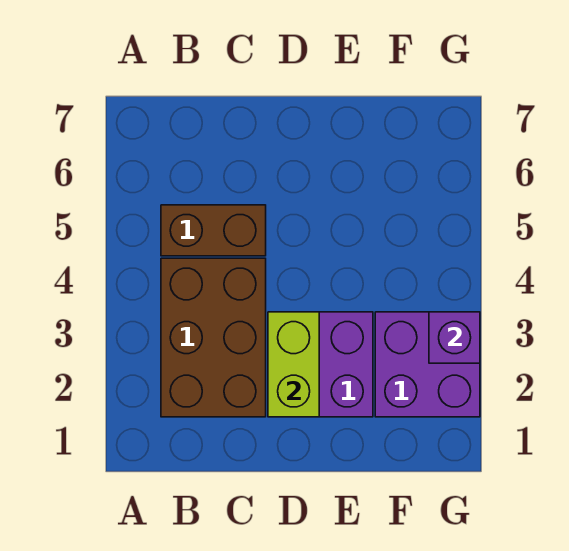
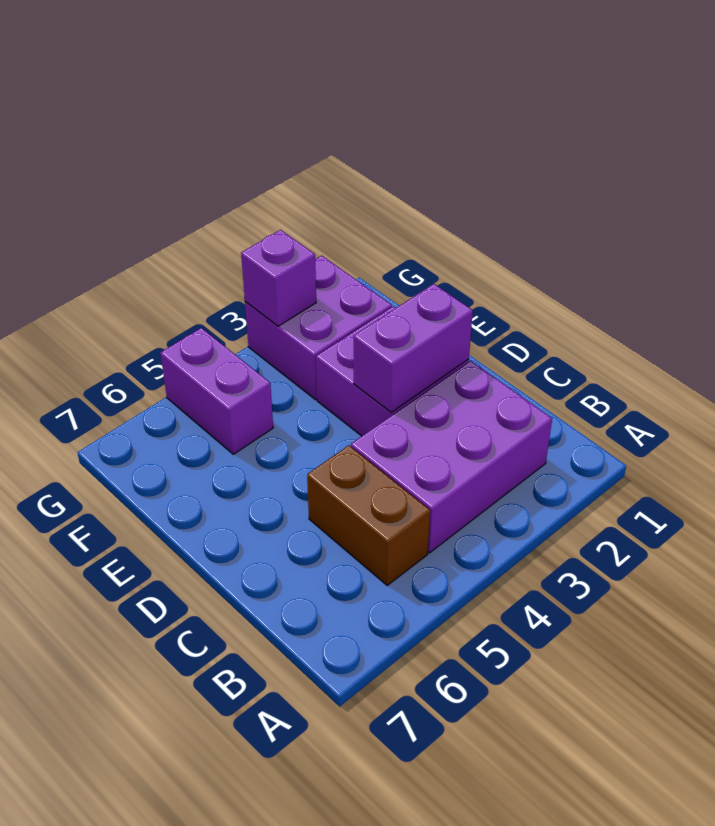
brown brick B2:C4 level 1 -> purple brick B2:C4 level 1
lime brick D2:D3 level 2 -> purple brick D2:D3 level 2
none -> purple brick F5:G5 level 1

